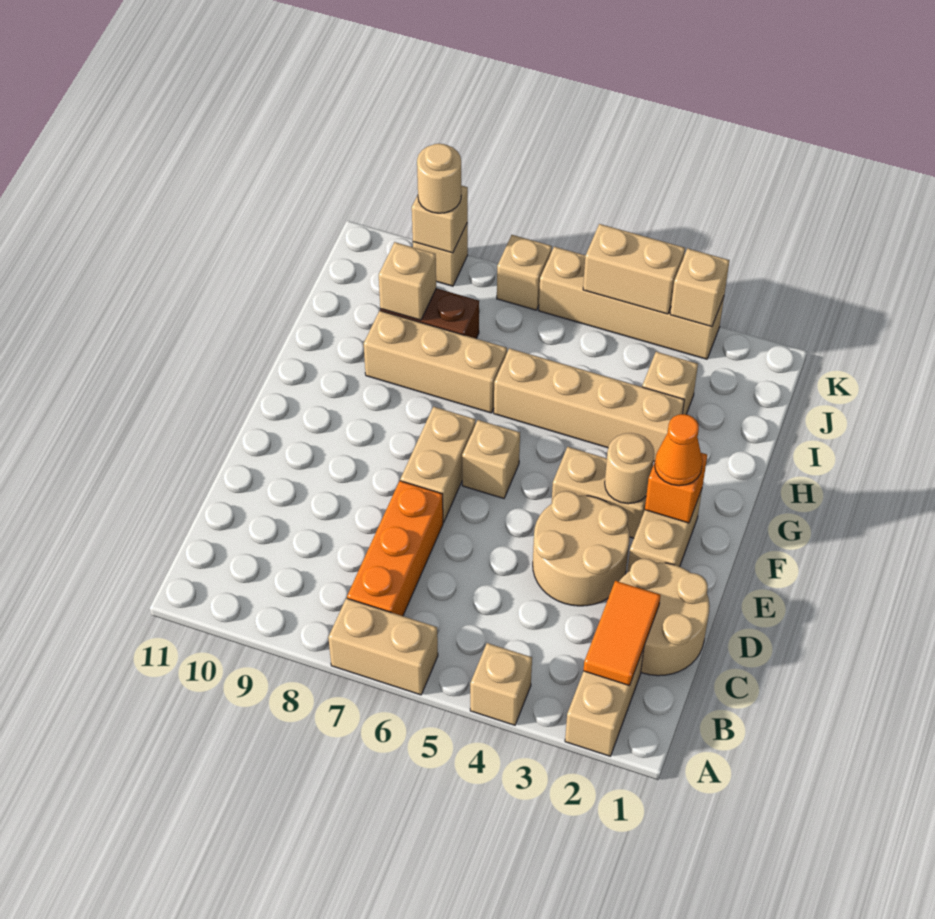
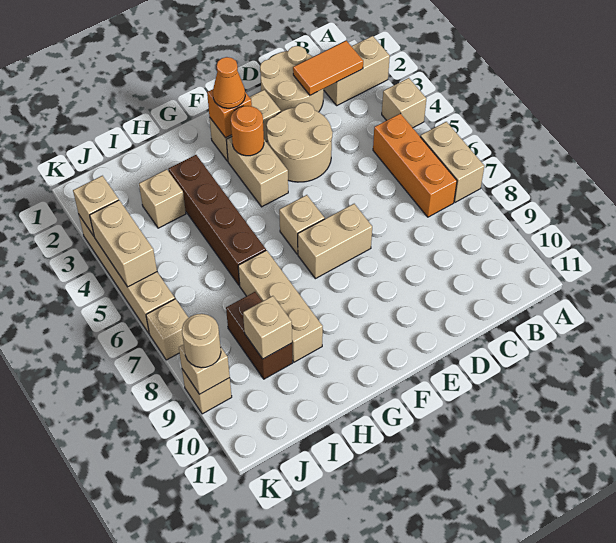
orange brick B7:D7 level 1 -> orange brick B5:B7 level 1
tan round brick F3 level 2 -> orange round brick F3 level 2
tan brick H3:H6 level 1 -> brown brick H3:H6 level 1

